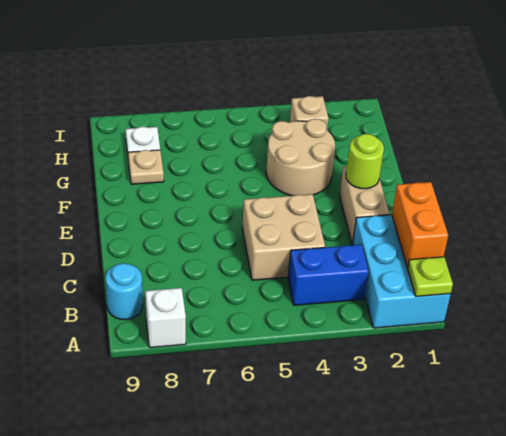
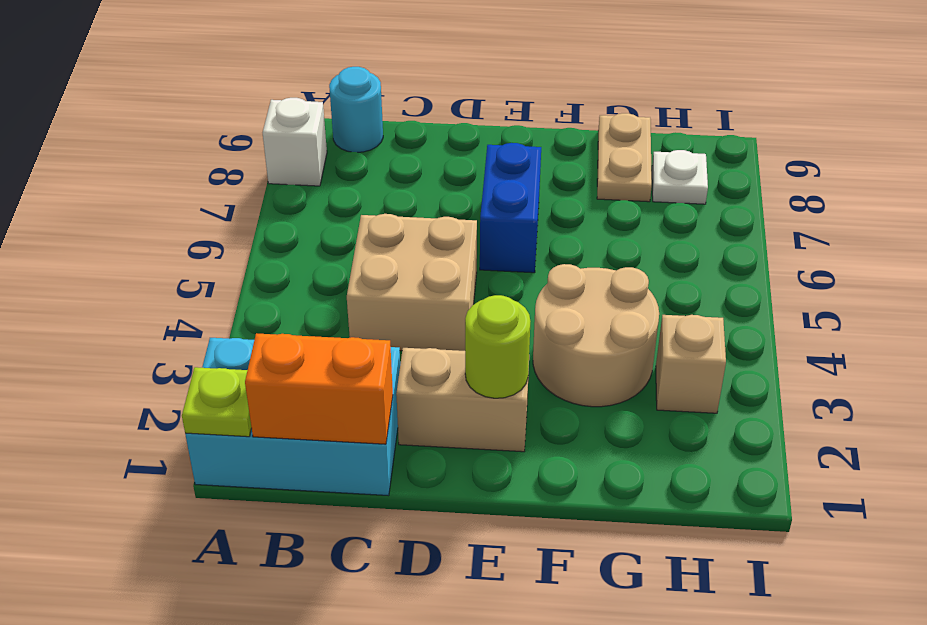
blue brick B3:B4 level 1 -> blue brick E6:E7 level 1
tan plate G8 level 1 -> tan plate G8:G9 level 1

